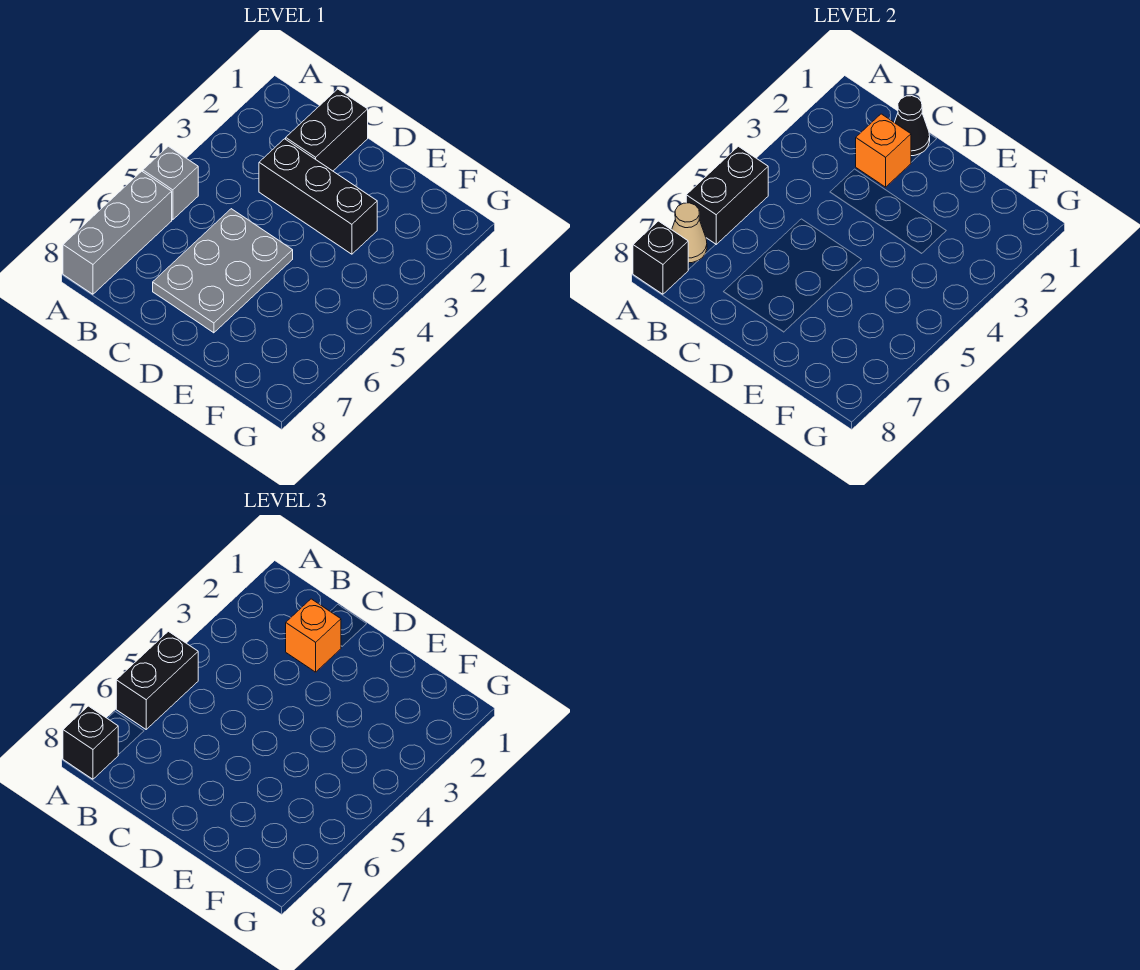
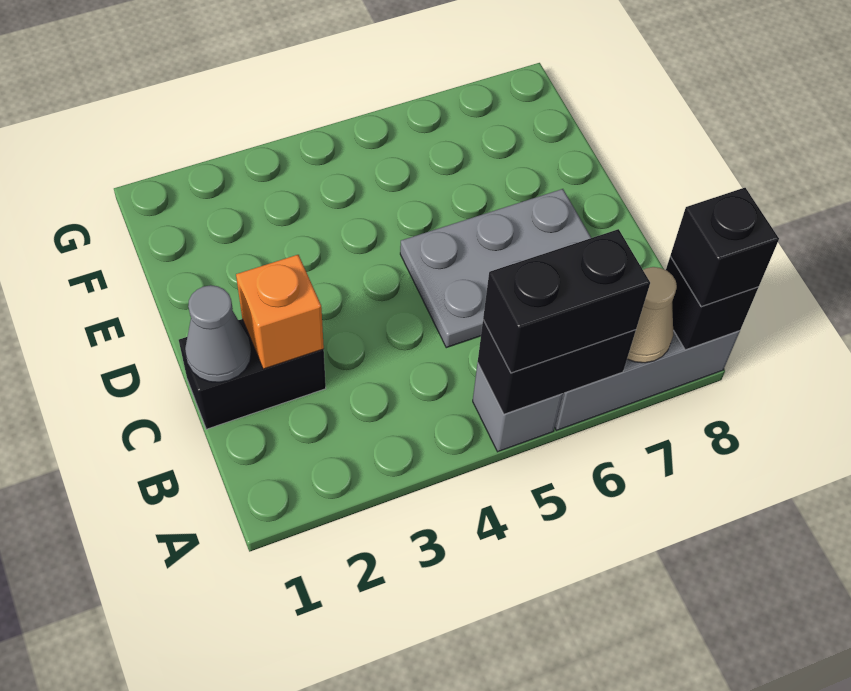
black cone C1 level 2 -> grey cone C1 level 2
orange brick C2 level 3 -> none
black brick C3:E3 level 1 -> none

